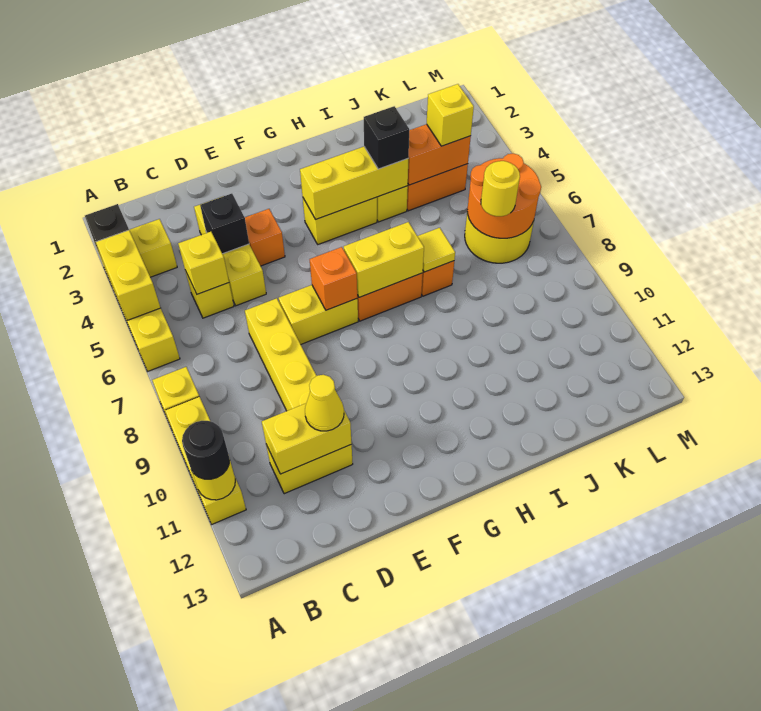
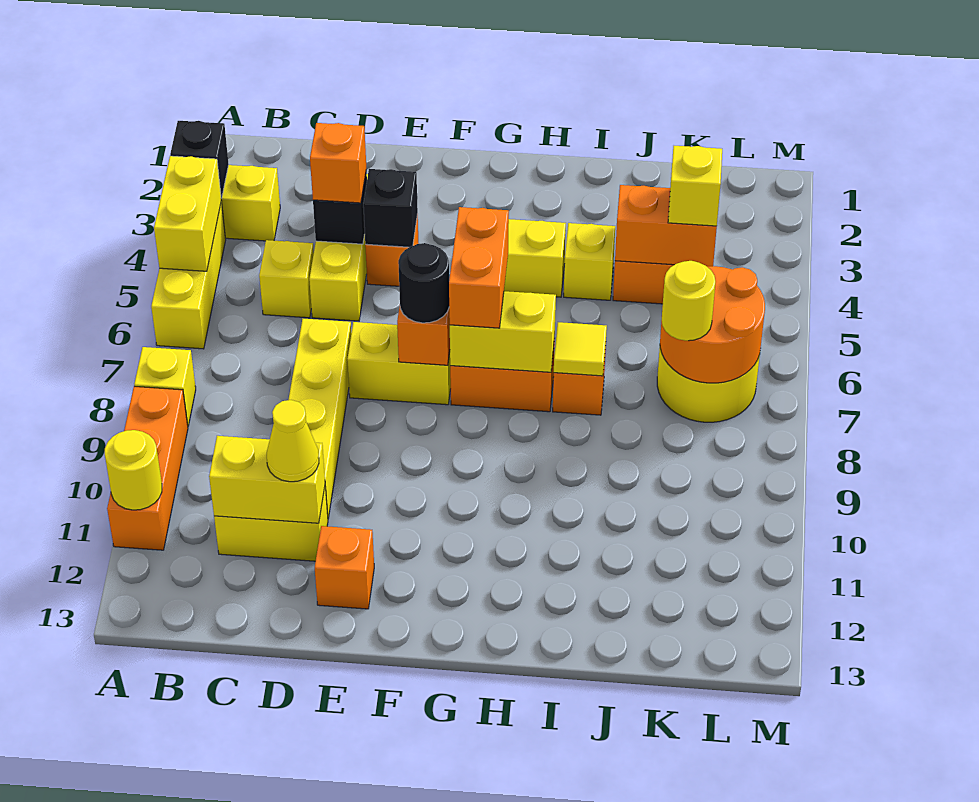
yellow brick A9:A11 level 1 -> orange brick A9:A11 level 1
black round brick A11 level 3 -> black round brick F7 level 3
yellow brick C5 level 2 -> none
none -> orange brick D4 level 3
none -> orange brick E12 level 1
yellow brick G4:I4 level 2 -> none
none -> orange brick G6:G7 level 3
black brick I4 level 3 -> black brick E4 level 2

